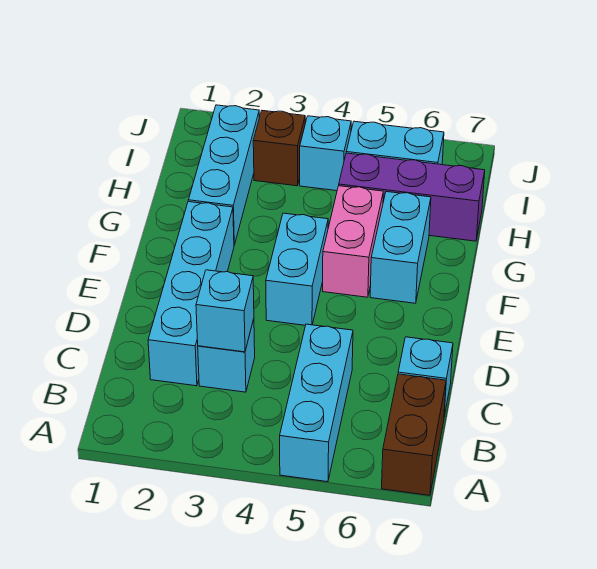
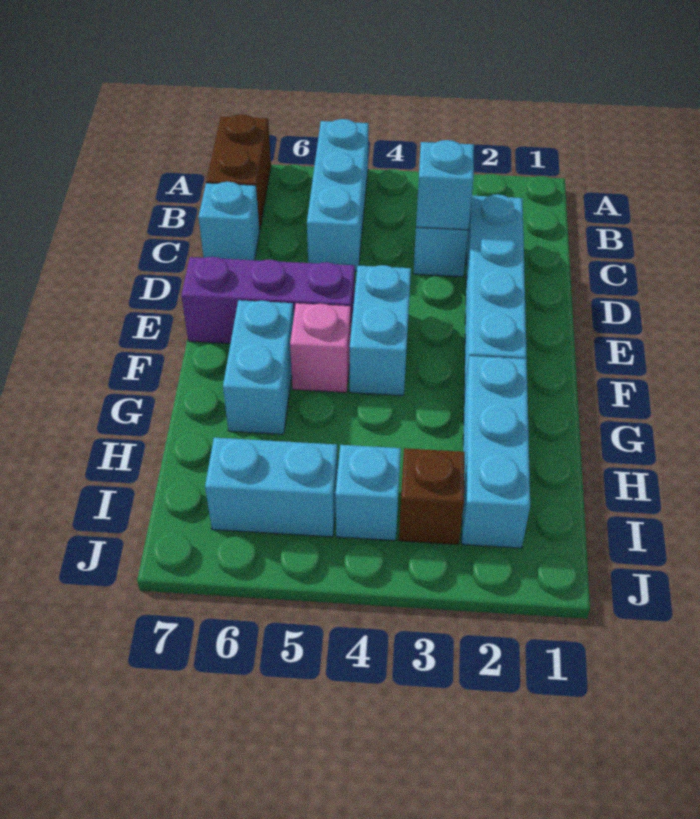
pink brick F5:G5 level 1 -> pink brick F5 level 1
purple brick H5:H7 level 1 -> purple brick E5:E7 level 1

